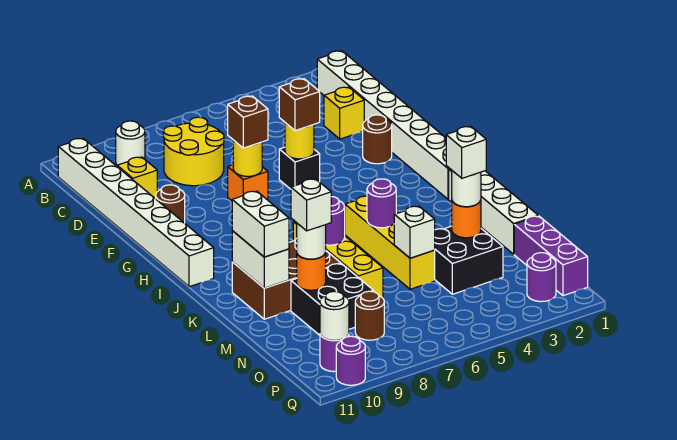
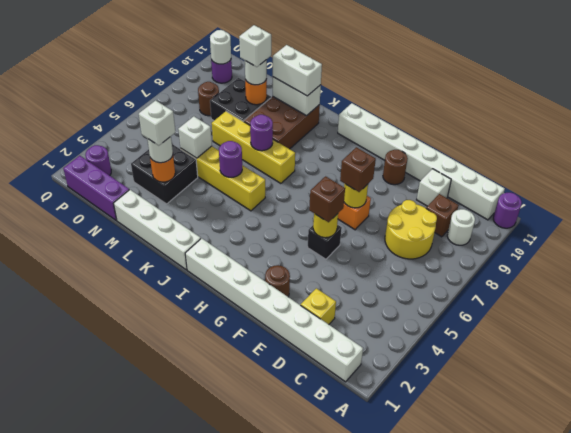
none -> brown brick C9 level 1
yellow brick D10 level 1 -> white brick D10 level 1
purple round brick Q10 level 1 -> purple round brick A11 level 1

